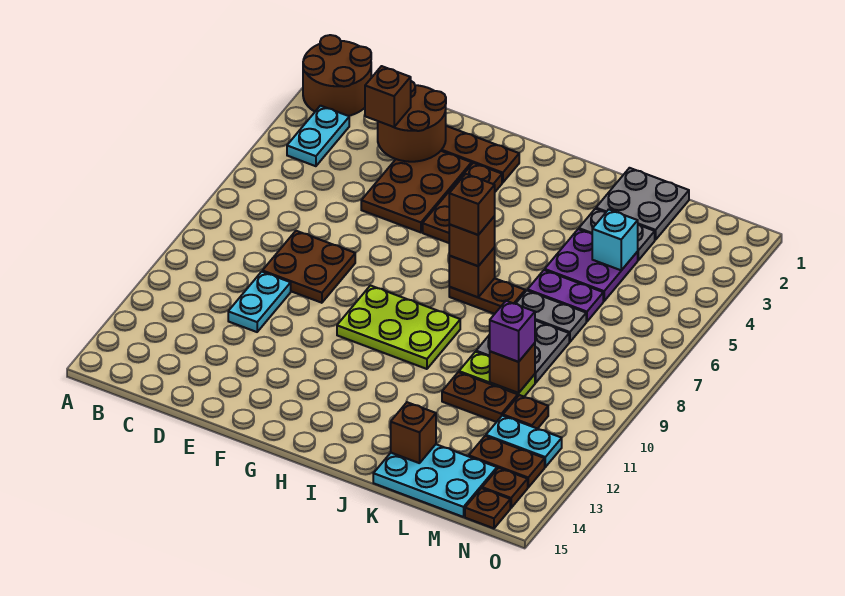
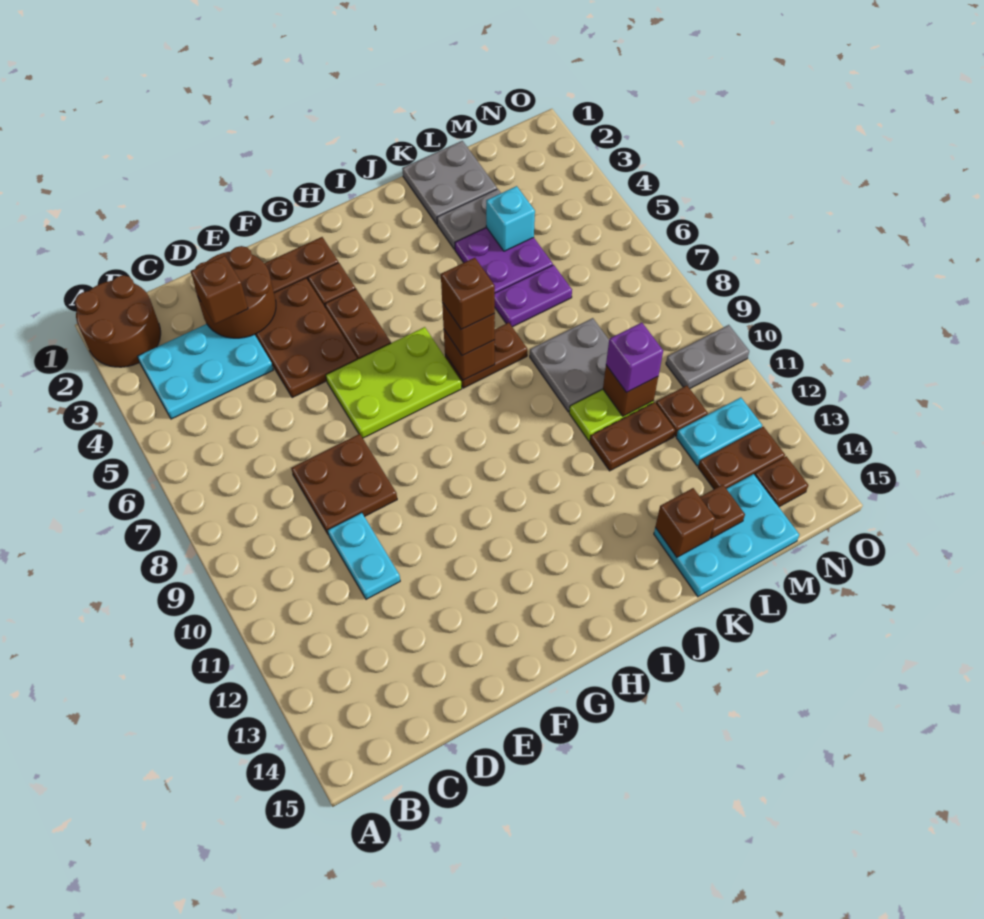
cyan plate B3:B4 level 1 -> cyan plate B3:D4 level 1
lime plate G9:I10 level 1 -> lime plate F6:H7 level 1
grey plate K7:L7 level 1 -> grey plate N10:O10 level 1
brown plate N15 level 1 -> brown plate L14 level 2

